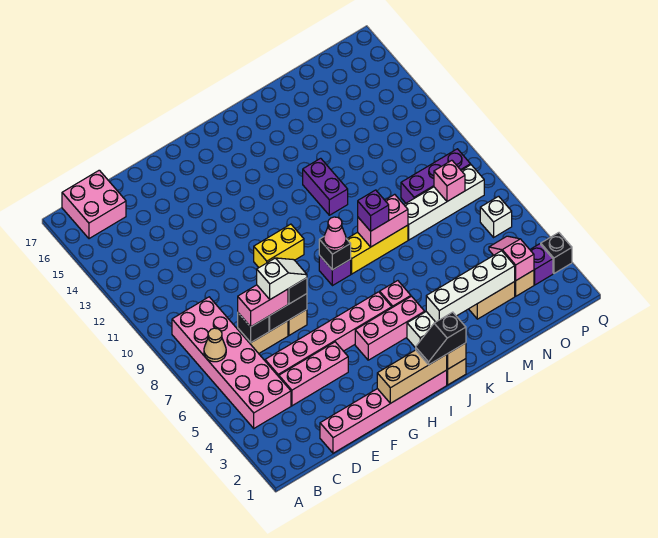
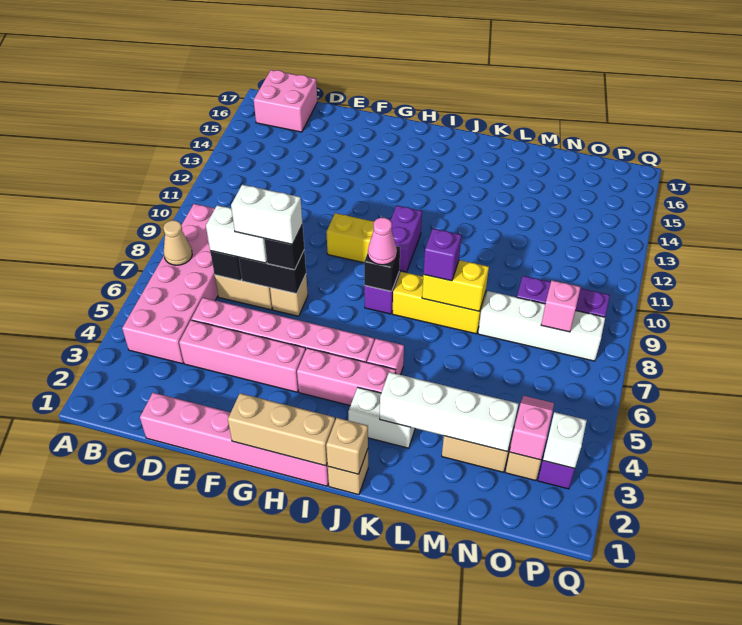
pink brick D4:F4 level 1 -> pink brick D4:G4 level 1
pink brick D7:E7 level 3 -> white brick D7:E7 level 3
white slope E7:F7 level 4 top E -> white brick E7:F7 level 4
black slope I1:J1 level 3 top J -> none
pink brick K8:L8 level 2 -> yellow brick K8:L8 level 2
purple brick K11:K12 level 1 -> purple brick I10:I11 level 1
white brick P6 level 1 -> white brick P3 level 2
black brick Q3 level 1 -> none

